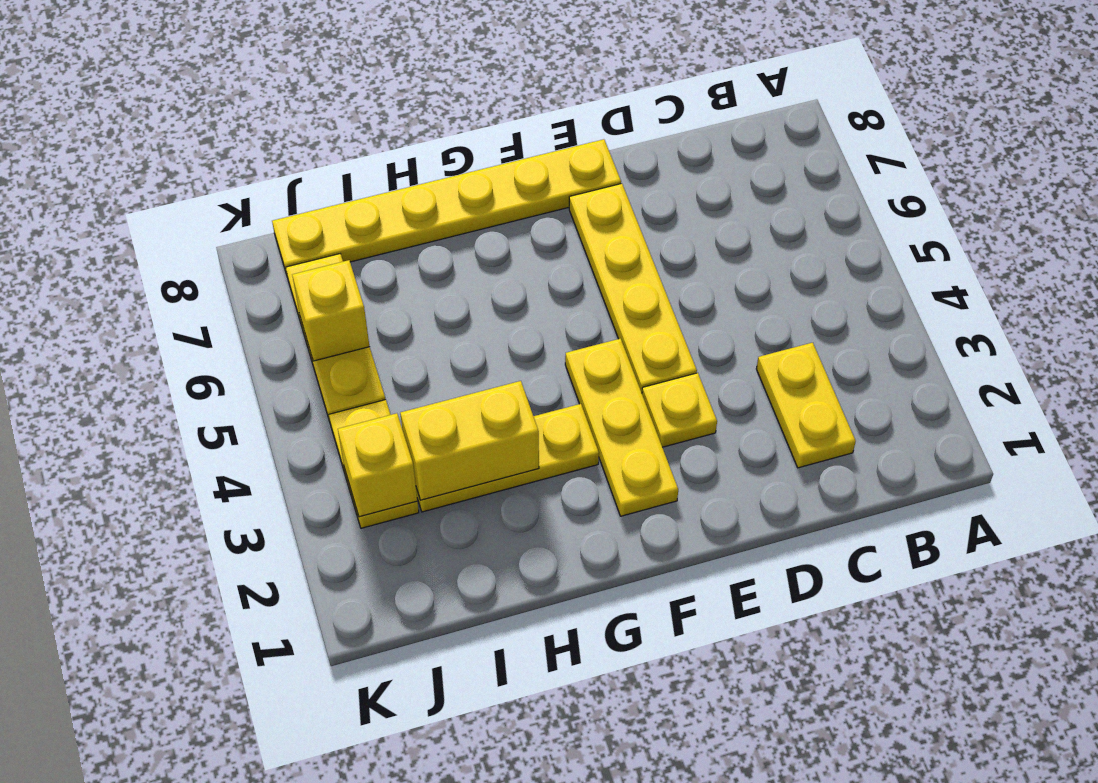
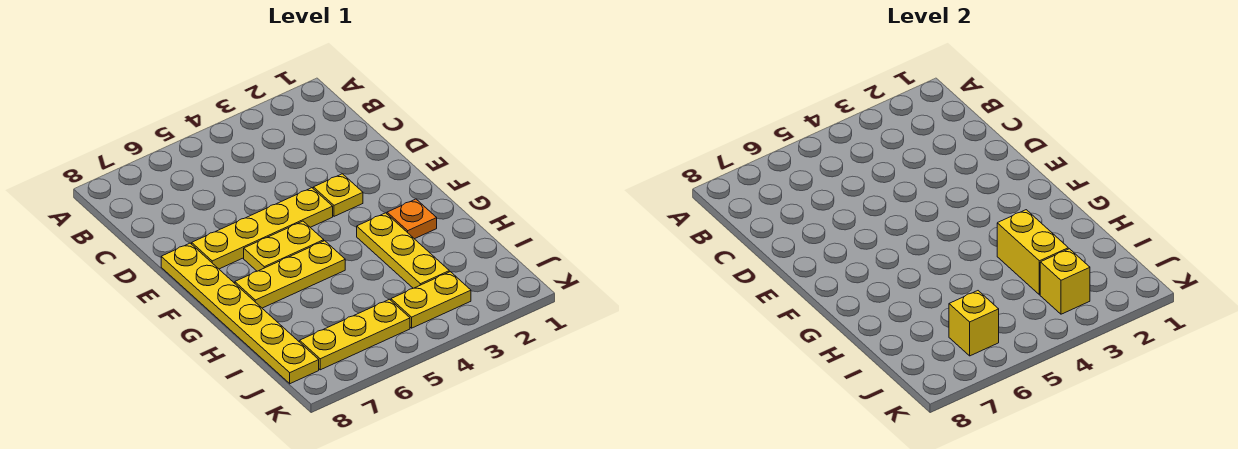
yellow plate C2:C3 level 1 -> yellow plate F5:F6 level 1
yellow plate F2:F4 level 1 -> yellow plate G5:G7 level 1
none -> orange plate G2 level 1

